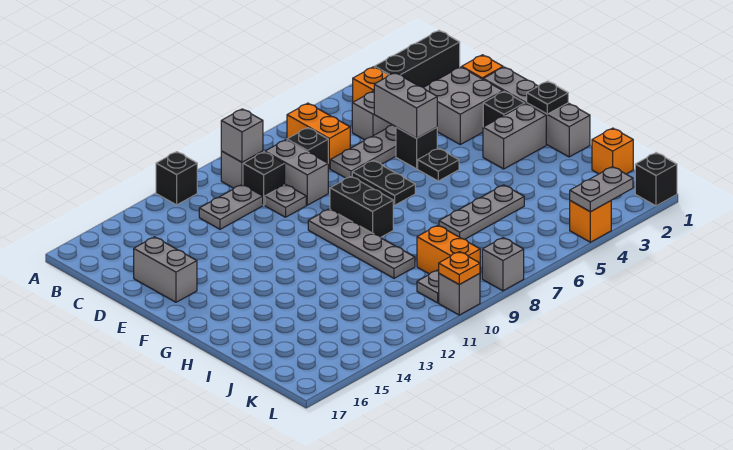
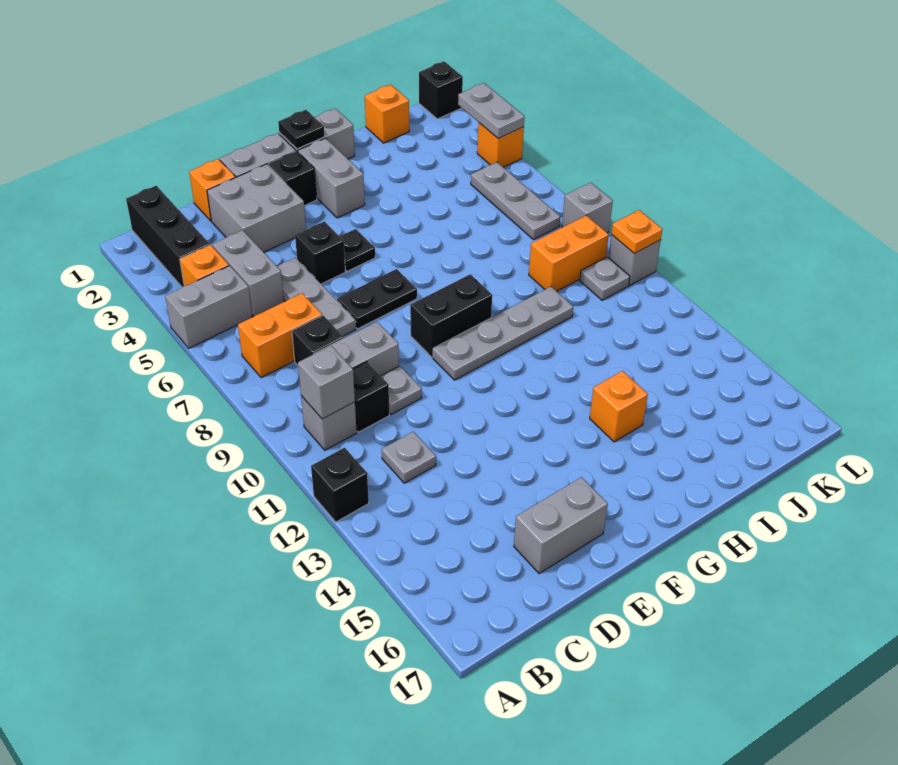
grey plate C11:C12 level 1 -> grey plate C12 level 1
grey brick D5:E5 level 2 -> grey brick A5:B5 level 1
none -> orange brick H14 level 1
grey plate I5:I7 level 1 -> grey plate K5:K7 level 1

